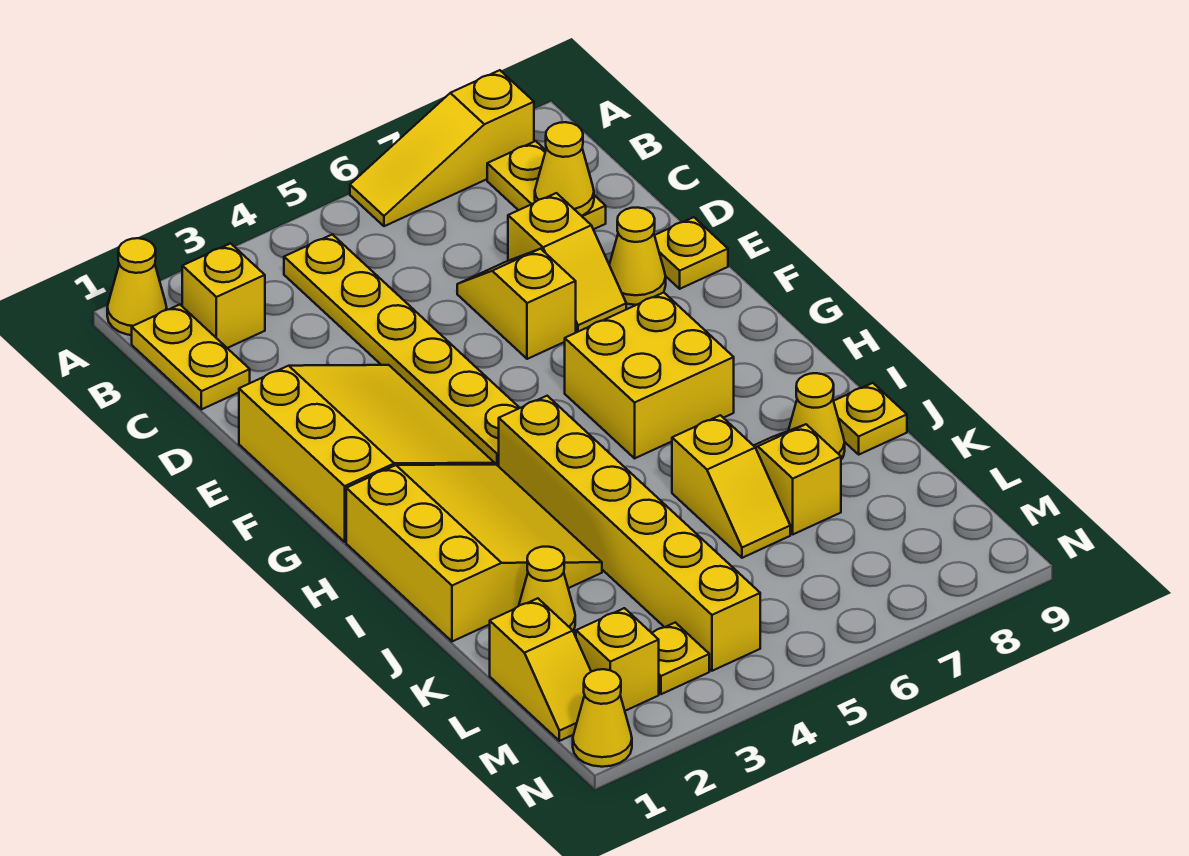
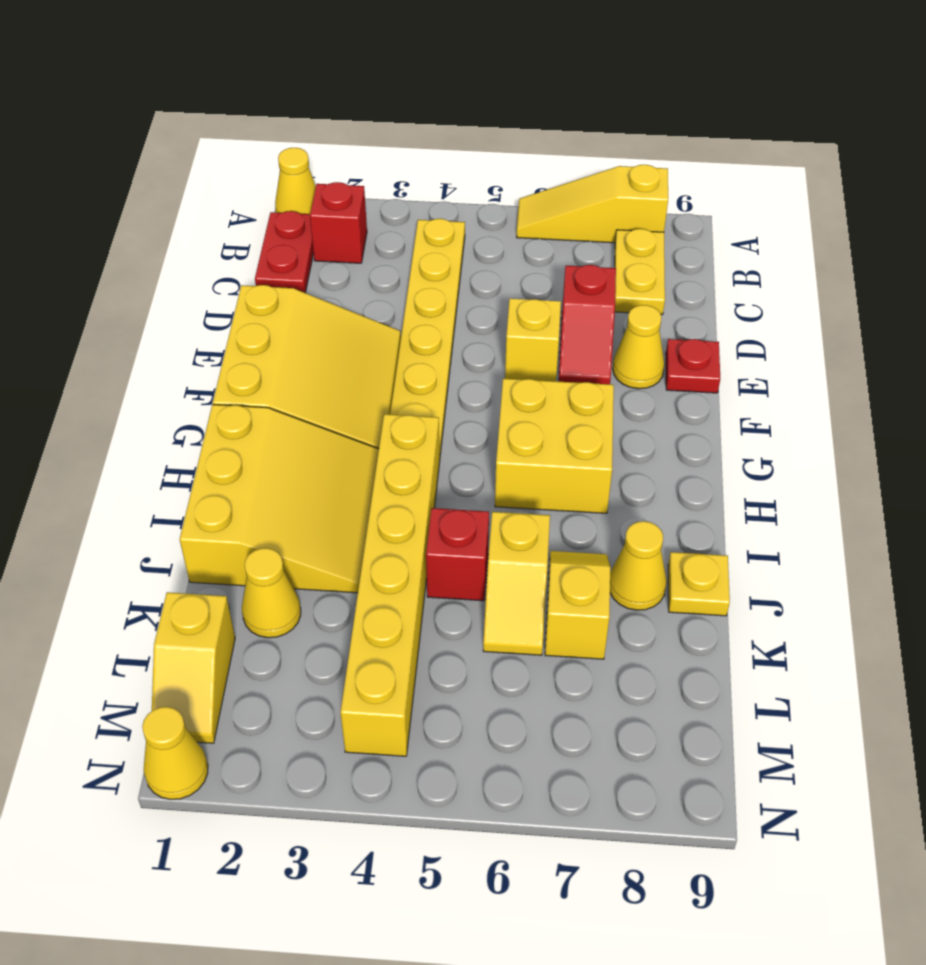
yellow plate B1:C1 level 1 -> red plate B1:C1 level 1
yellow brick B2 level 1 -> red brick B2 level 1
yellow cone C8 level 2 -> none
yellow slope D7:E7 level 1 top D -> red slope D7:E7 level 1 top D
yellow plate E9 level 1 -> red plate E9 level 1
none -> red brick J5 level 1
yellow brick M2 level 1 -> none
yellow plate M3 level 1 -> none

